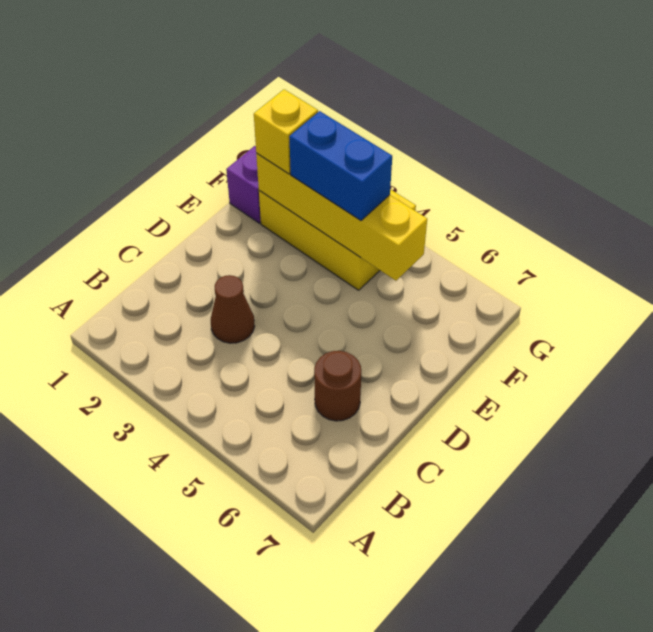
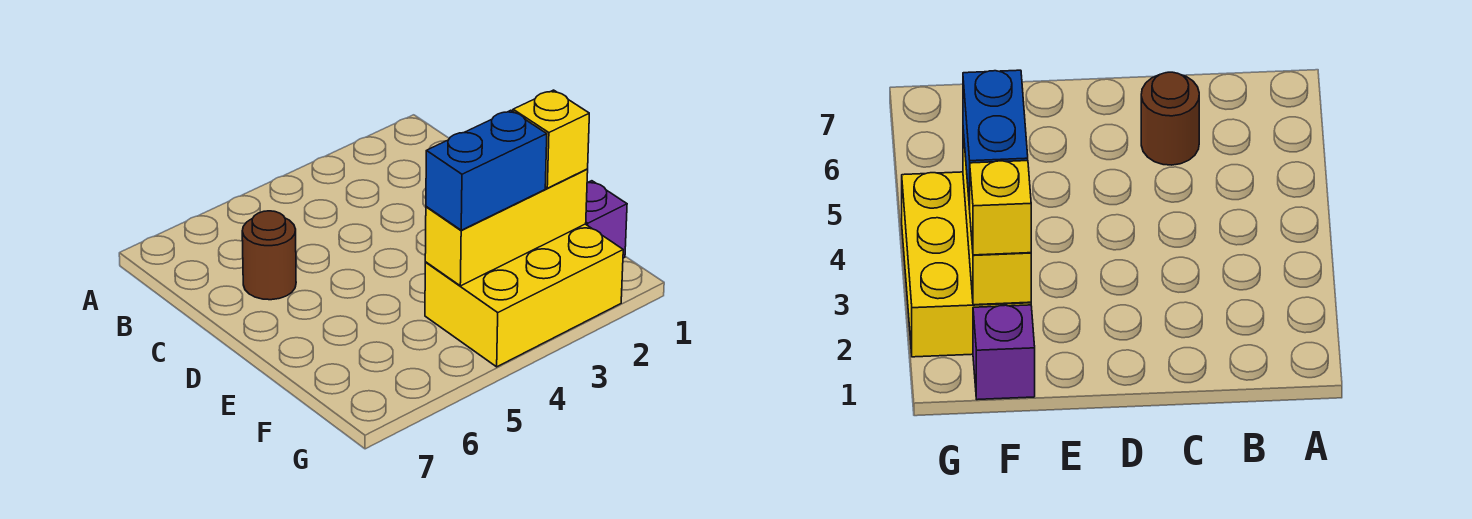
brown cone C3 level 1 -> none
yellow brick F2:F5 level 2 -> yellow brick F2:F4 level 2

